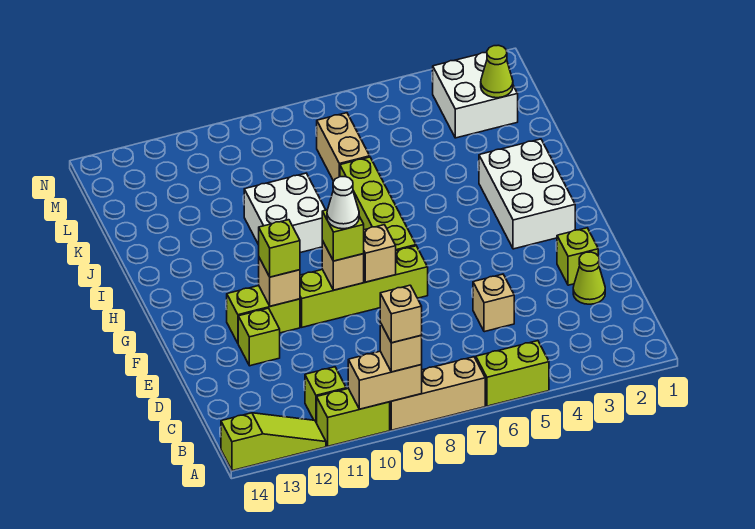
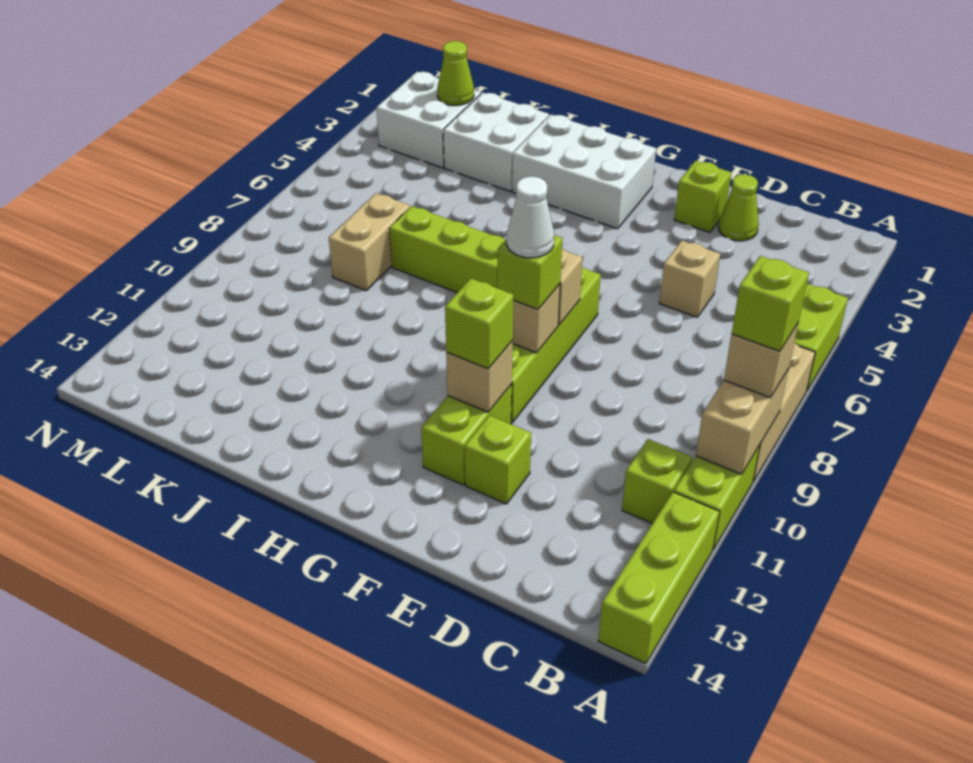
tan brick A9 level 4 -> lime brick A9 level 4
lime slope A12:A14 level 1 top 14 -> lime brick A12:A14 level 1
white brick I9:J10 level 1 -> white brick J2:K3 level 1
tan brick K7:L7 level 1 -> tan brick K7:K8 level 1

